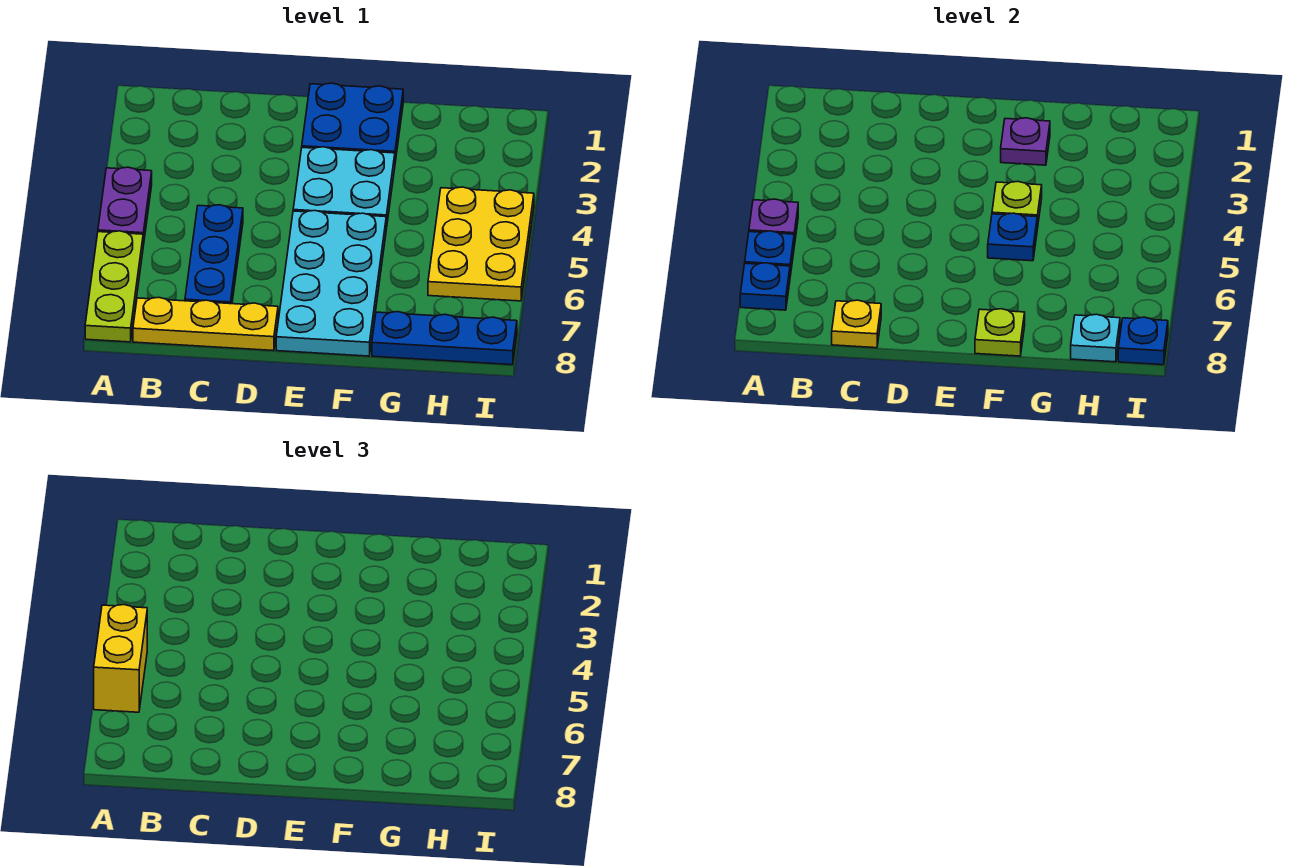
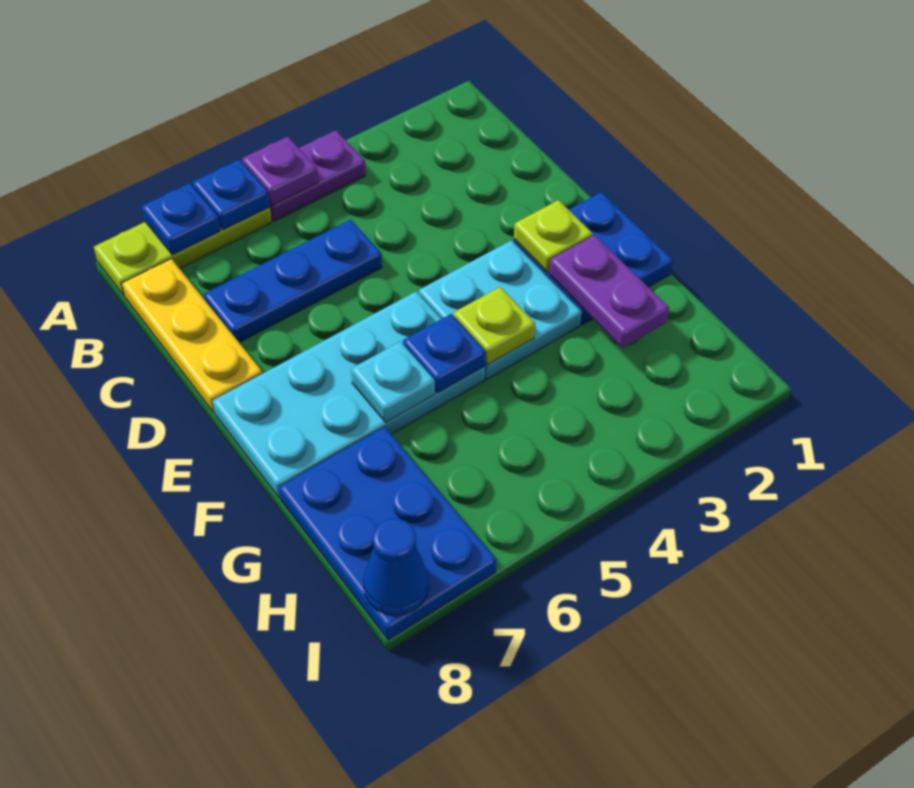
yellow brick A5:A6 level 3 -> none
yellow plate C8 level 2 -> none
purple plate F2 level 2 -> purple plate F2:G2 level 2
lime plate F8 level 2 -> lime plate E2 level 2
blue plate G8:I8 level 1 -> blue plate G7:I8 level 1
yellow plate H4:I6 level 1 -> none
cyan plate H8 level 2 -> cyan plate F6 level 2
blue plate I8 level 2 -> blue cone I8 level 2

